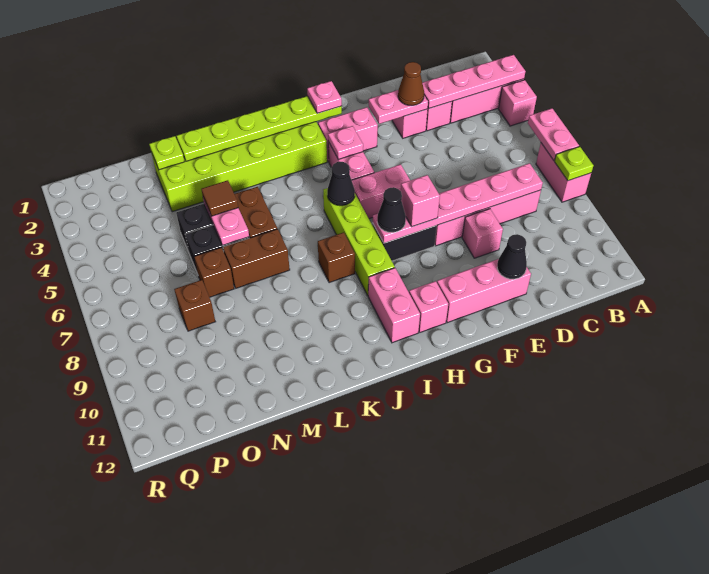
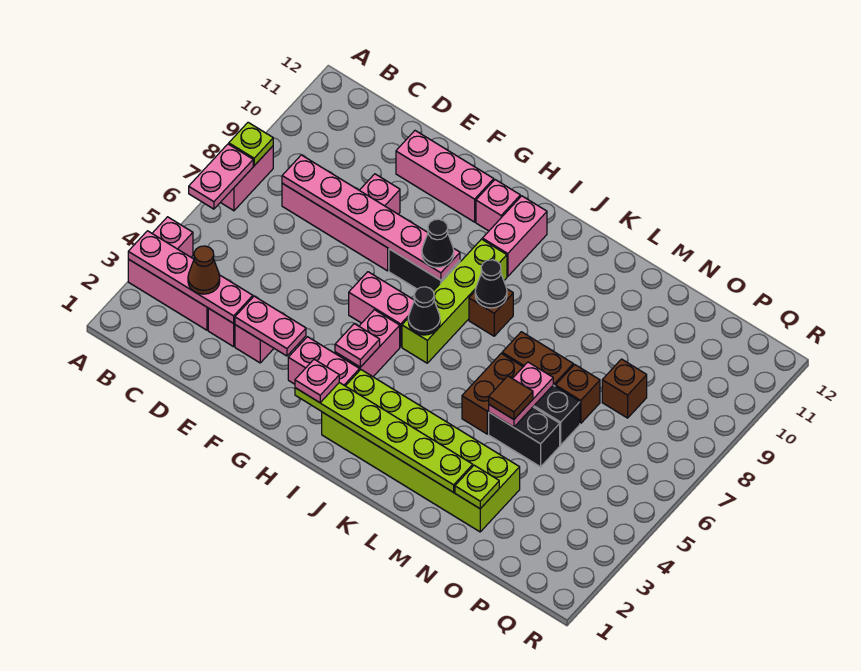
brown cone E3 level 3 -> brown cone C3 level 3
black cone E11 level 2 -> black cone J8 level 2
pink brick G8 level 3 -> none

